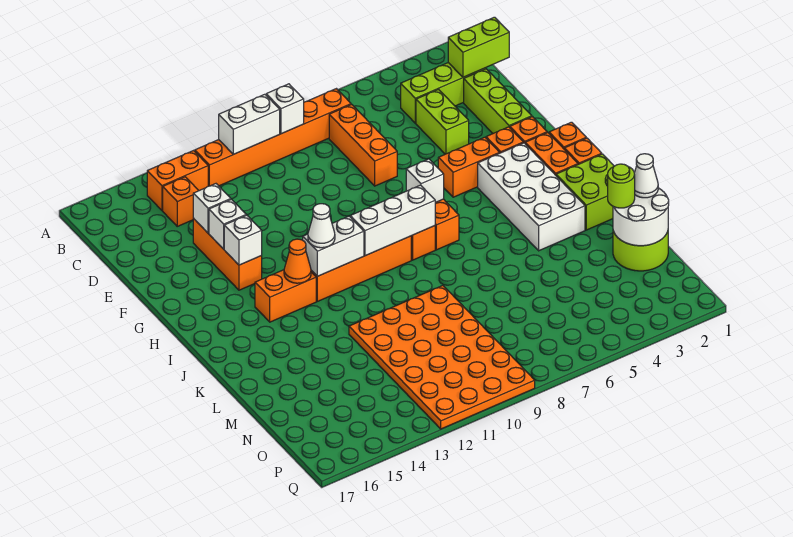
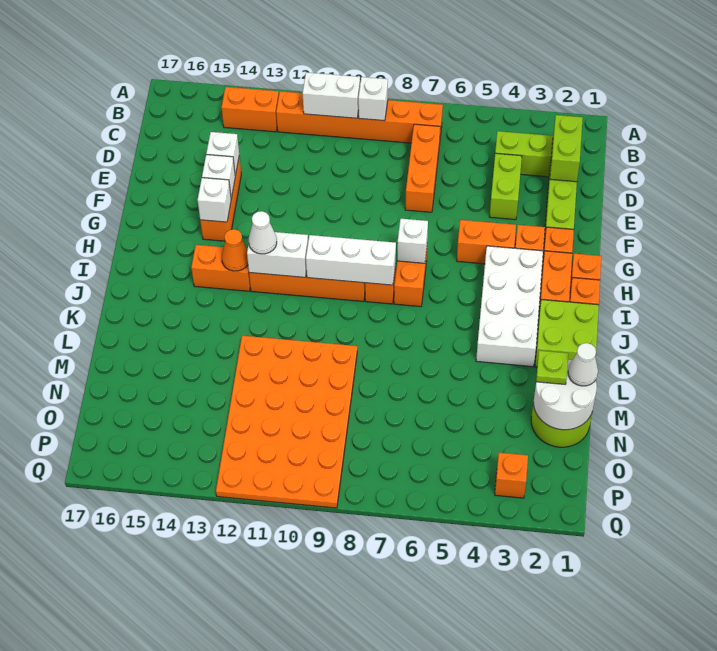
lime brick C1:C2 level 2 -> lime brick C2:D2 level 2
orange brick C14 level 1 -> orange brick P3 level 1
lime round brick M2 level 3 -> lime plate M2 level 3

